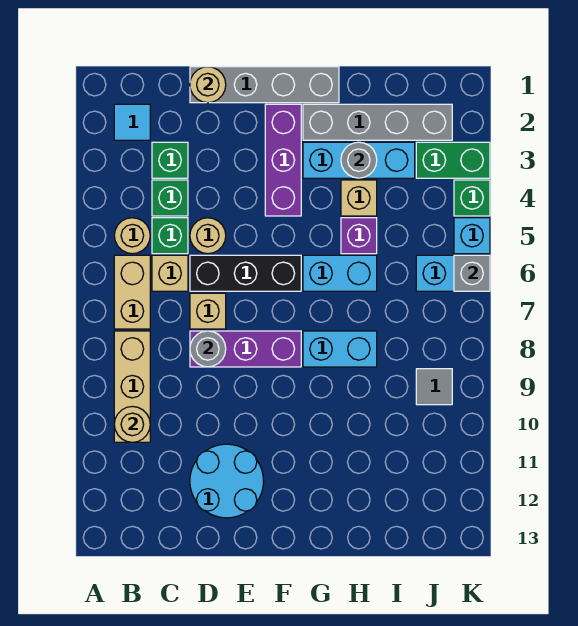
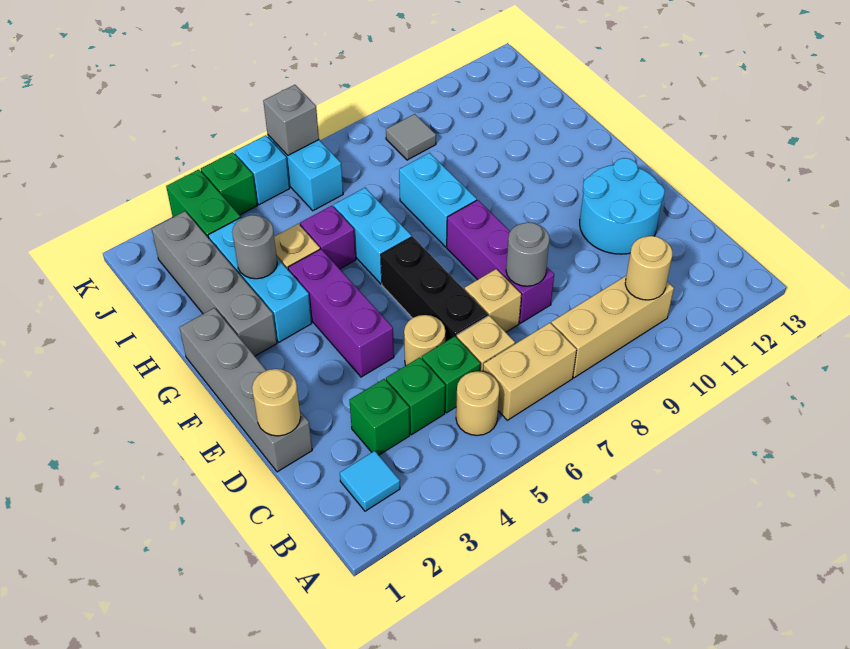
purple brick F2:F4 level 1 -> purple brick E4:G4 level 1

